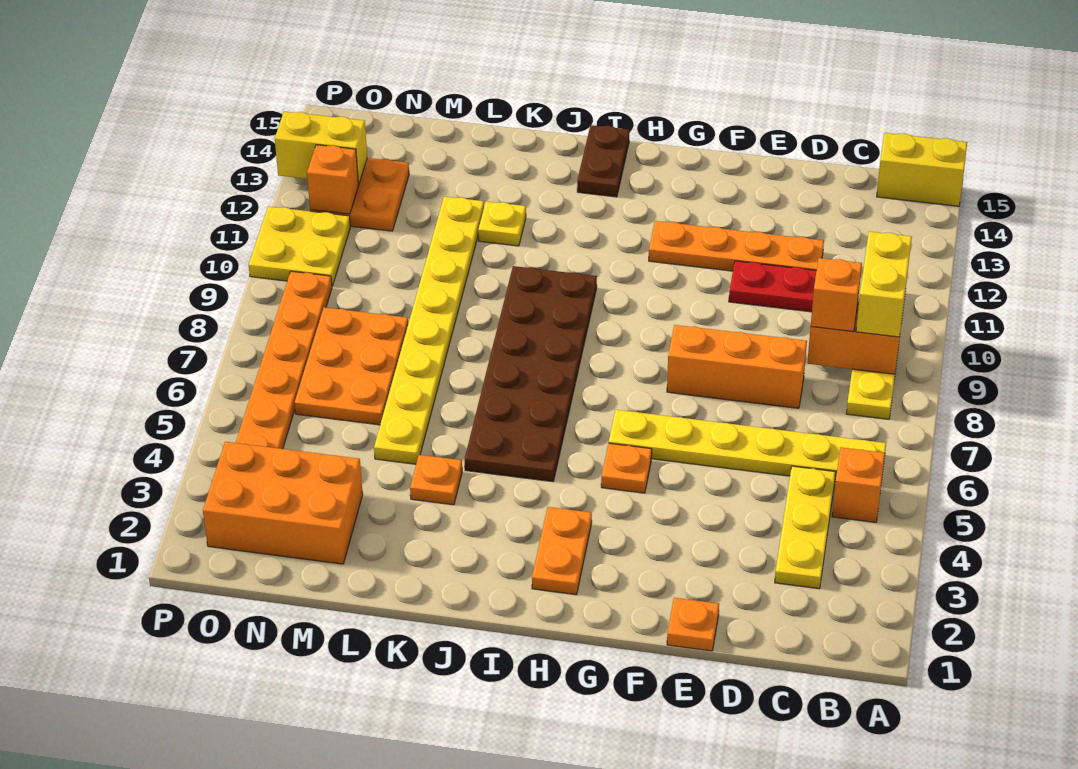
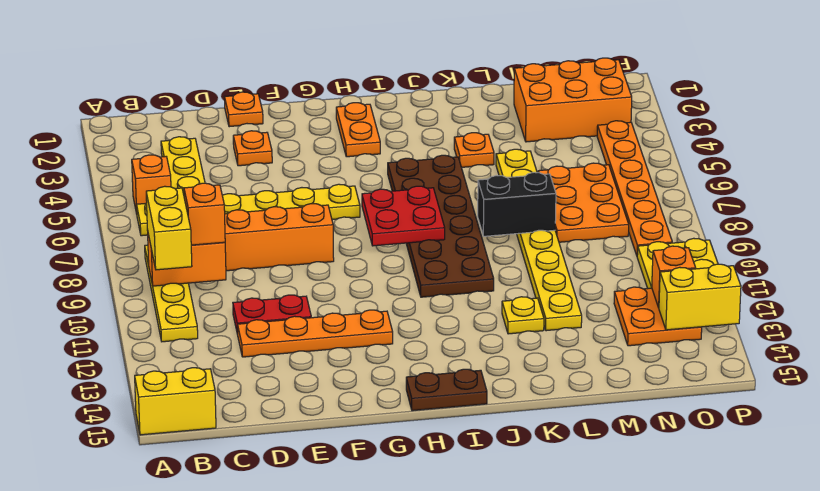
orange plate G5 level 1 -> orange plate E3 level 1
none -> red plate H7:I8 level 2
brown plate I14:I15 level 1 -> brown plate H15:I15 level 1
none -> black brick K8:L8 level 2

